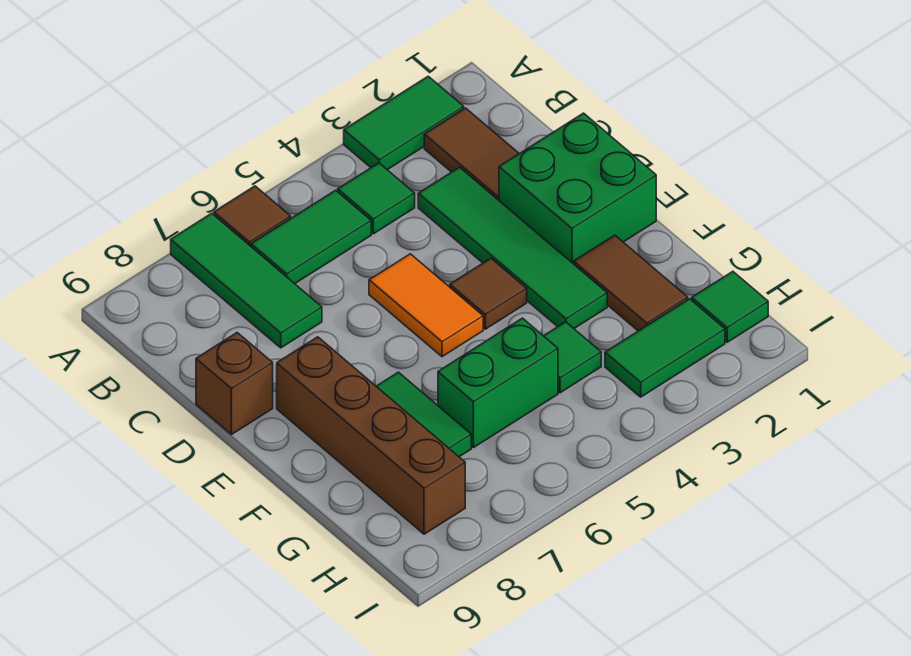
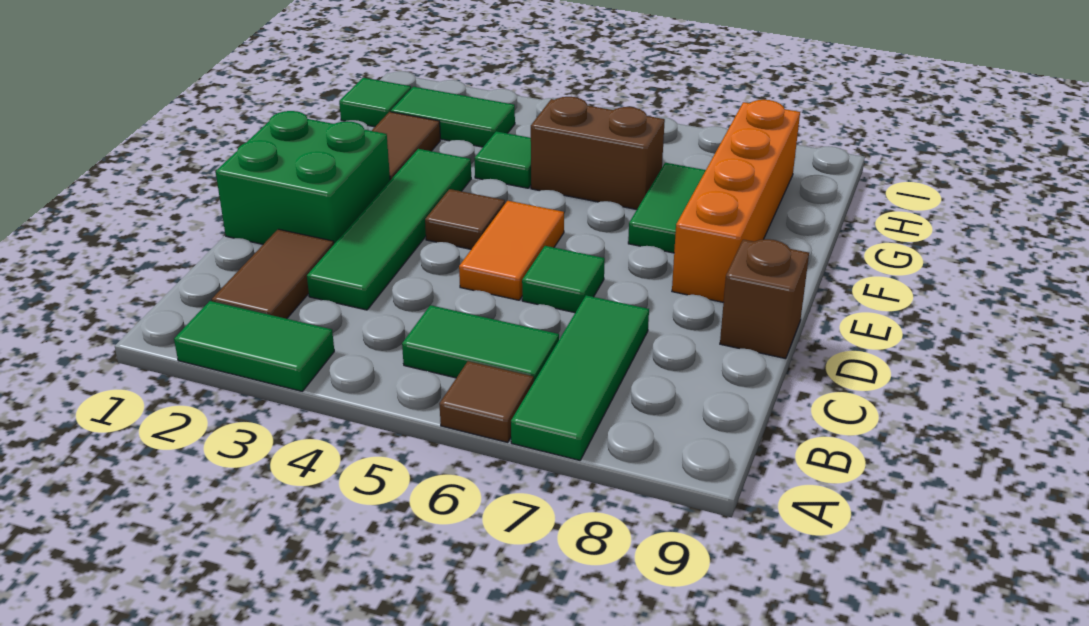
green tile B4 level 1 -> green tile D6 level 1
brown brick E8:H8 level 1 -> orange brick E8:H8 level 1
green brick G5:G6 level 1 -> brown brick G5:G6 level 1

